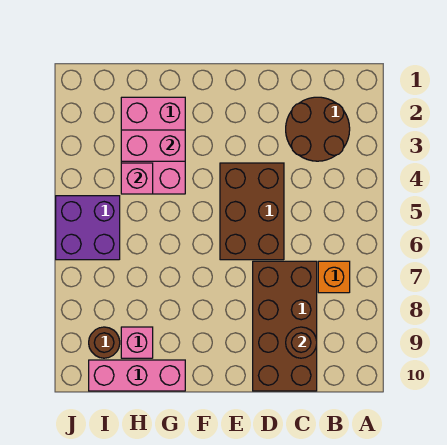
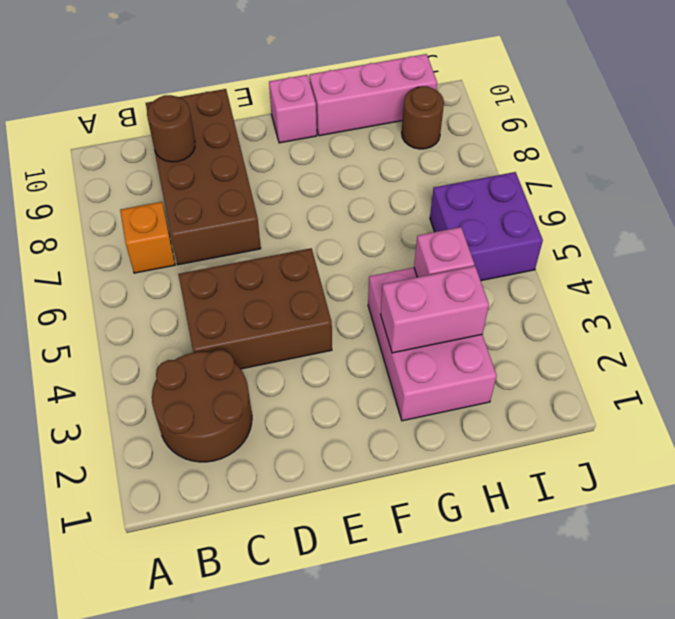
brown brick D4:E6 level 1 -> brown brick C4:E5 level 1
pink brick H9 level 1 -> pink brick F10 level 1

